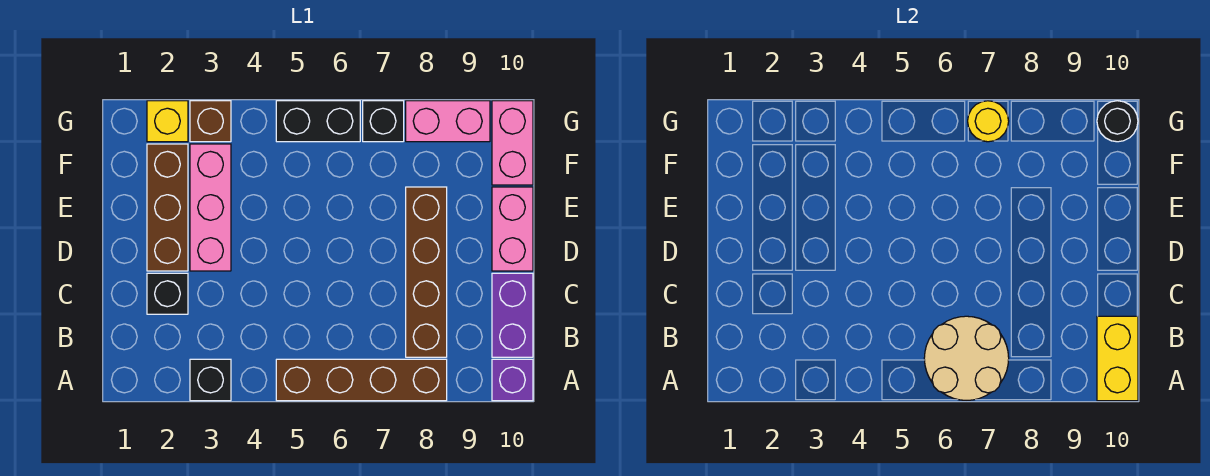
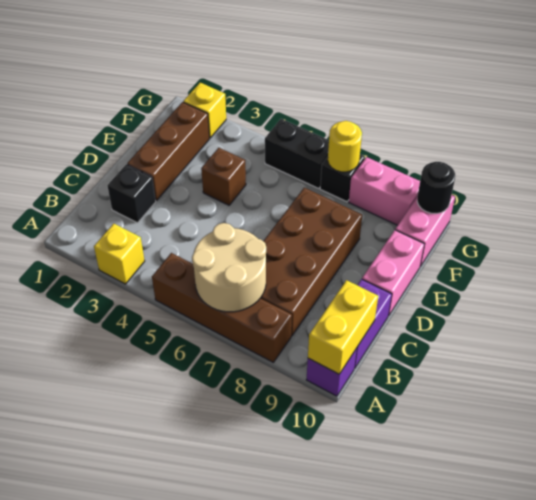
black brick A3 level 1 -> yellow brick A3 level 1
brown brick B8:E8 level 1 -> brown brick B7:E8 level 1
pink brick D3:F3 level 1 -> none
brown brick G3 level 1 -> brown brick E4 level 1

